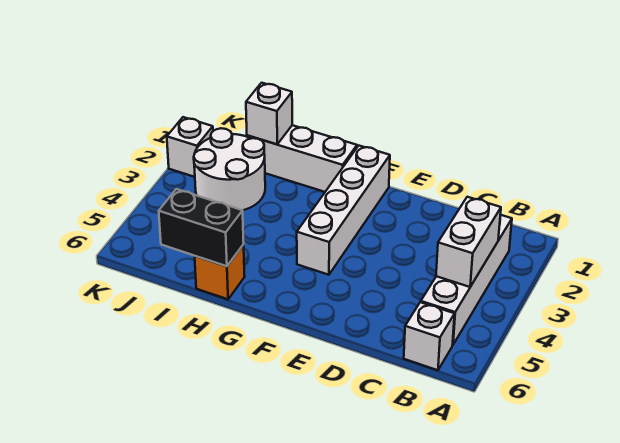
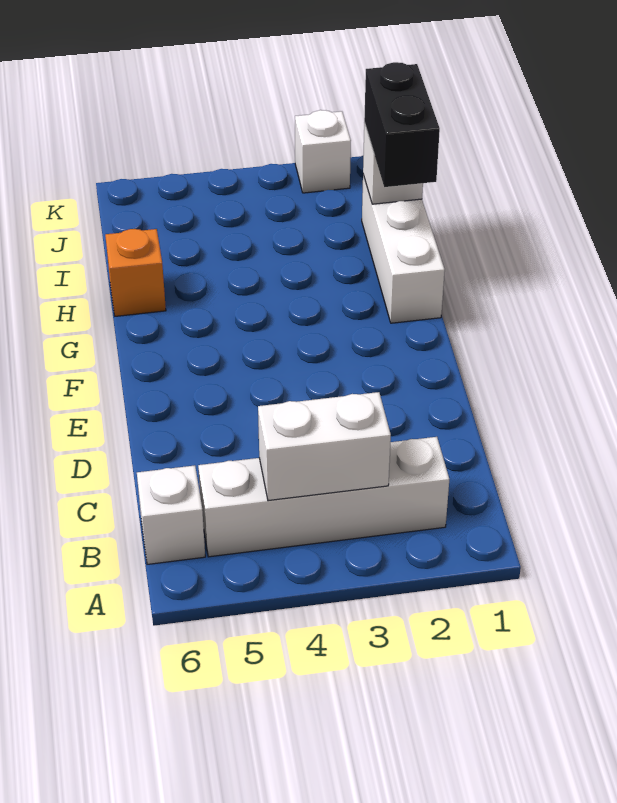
white brick F1:F4 level 1 -> none
black brick H6:I6 level 2 -> black brick H1:I1 level 3
white round brick I2:J3 level 1 -> none

